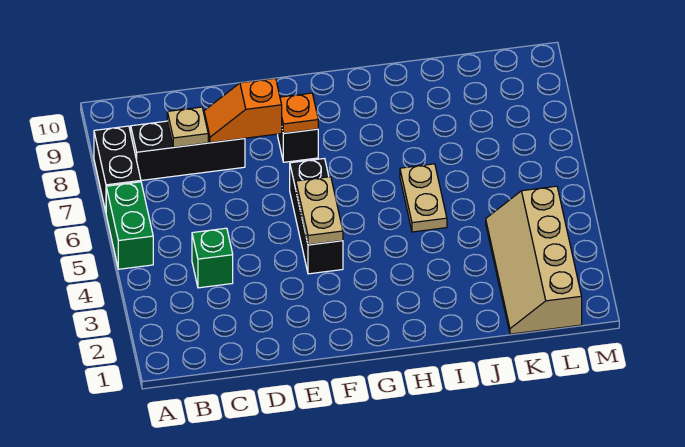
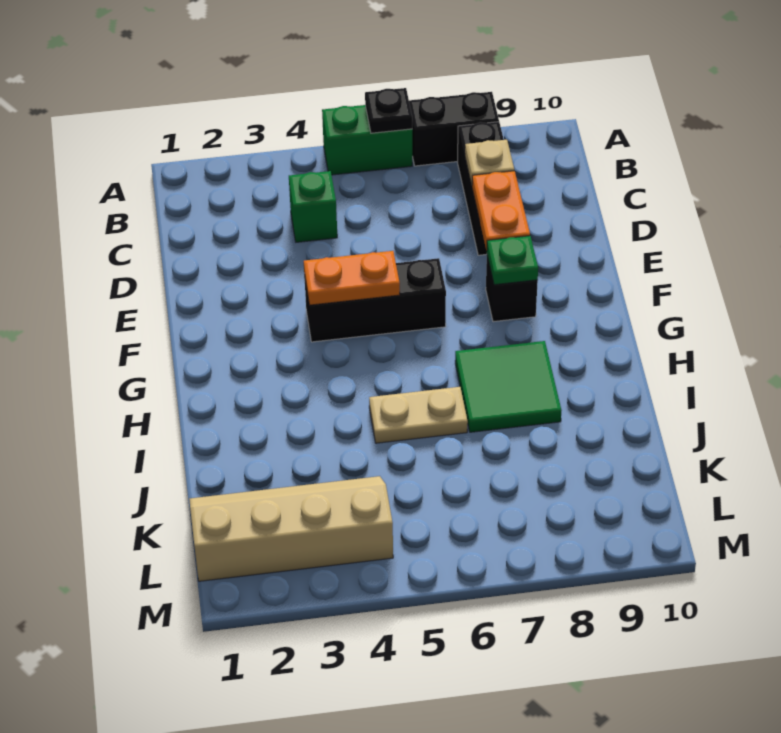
none -> black plate A6 level 2
orange slope D8:E8 level 2 top E -> orange plate D8:E8 level 2
tan plate F4:F5 level 2 -> orange plate F4:F5 level 2
orange plate F8 level 2 -> green plate F8 level 2
none -> green tile H7:I8 level 1

